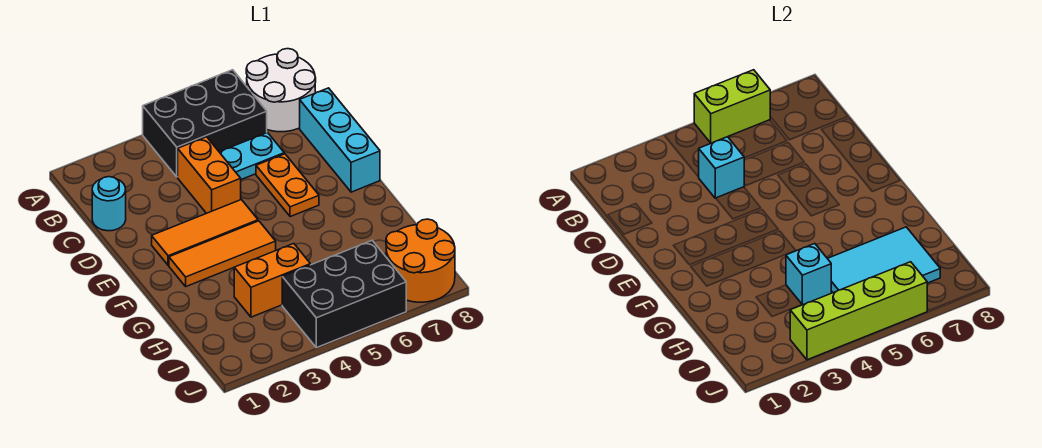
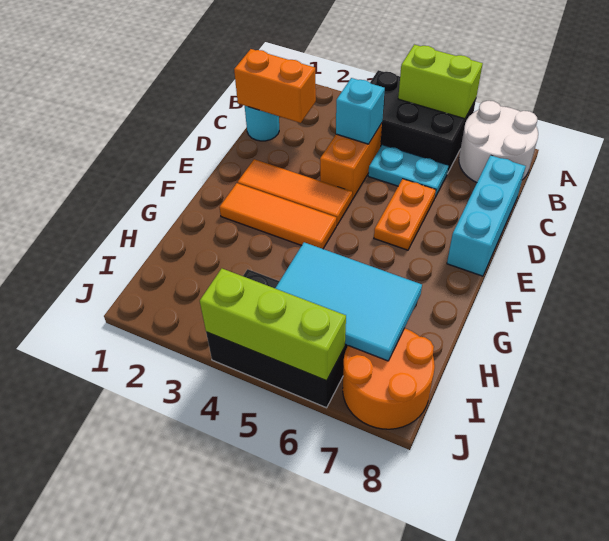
orange brick H3:H4 level 1 -> orange brick C1:C2 level 2
cyan brick H4 level 2 -> none
lime brick J3:J6 level 2 -> lime brick J4:J6 level 2

